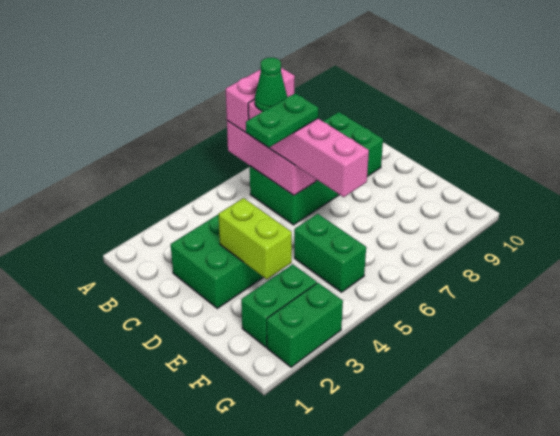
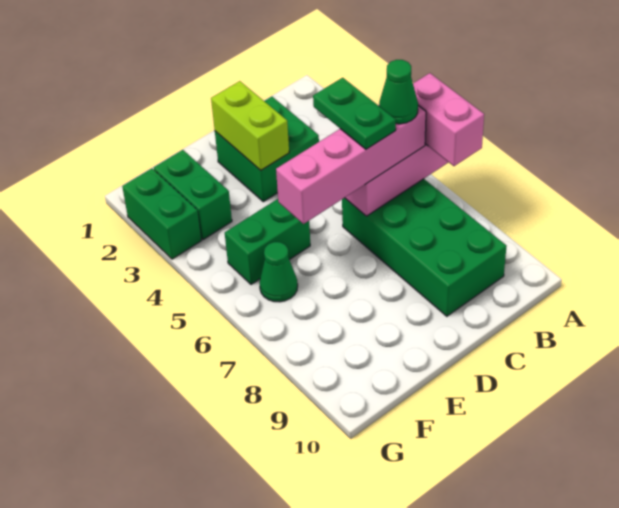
lime brick D3:E3 level 2 -> lime brick D2:D3 level 2
none -> green cone F6 level 1

